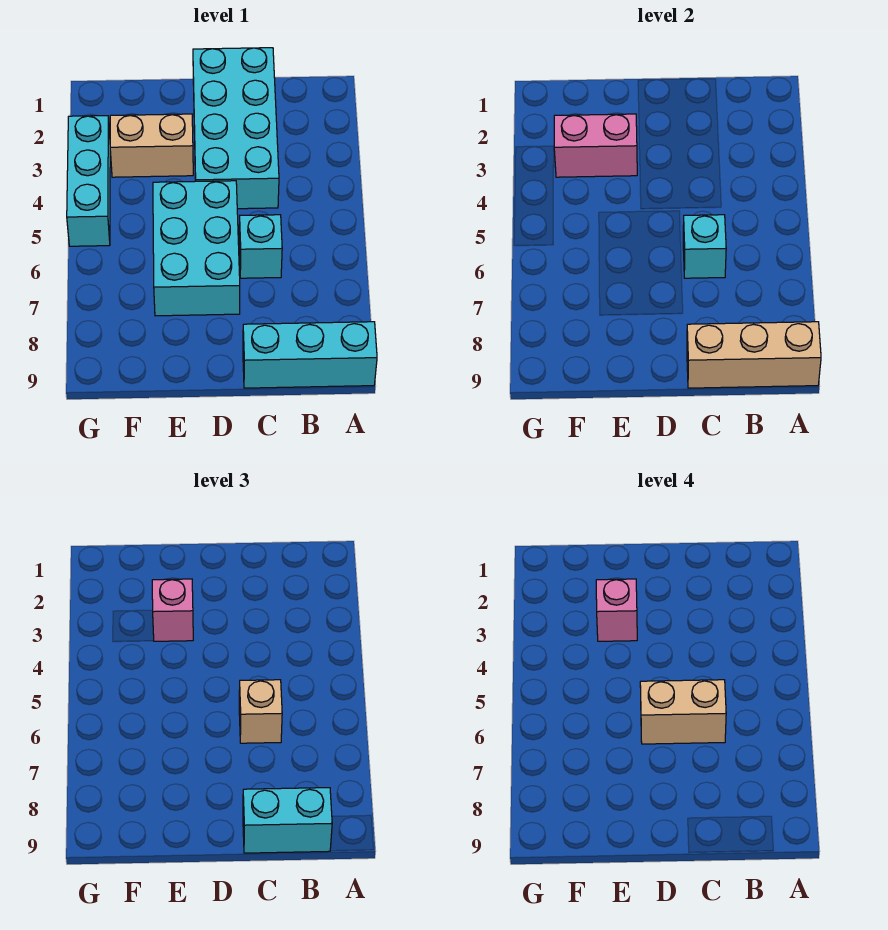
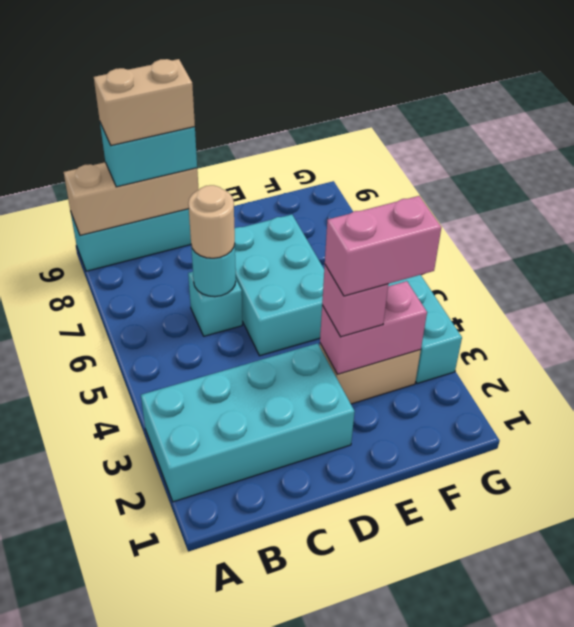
cyan brick C1:D4 level 1 -> cyan brick A2:D3 level 1
cyan brick C6 level 2 -> cyan round brick C6 level 2
tan brick C6 level 3 -> tan round brick C6 level 3
tan brick C6:D6 level 4 -> tan brick B9:C9 level 4
pink brick E3 level 4 -> pink brick E3:F3 level 4

